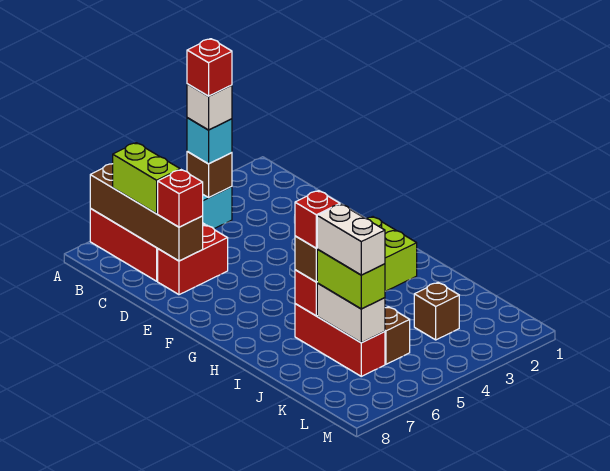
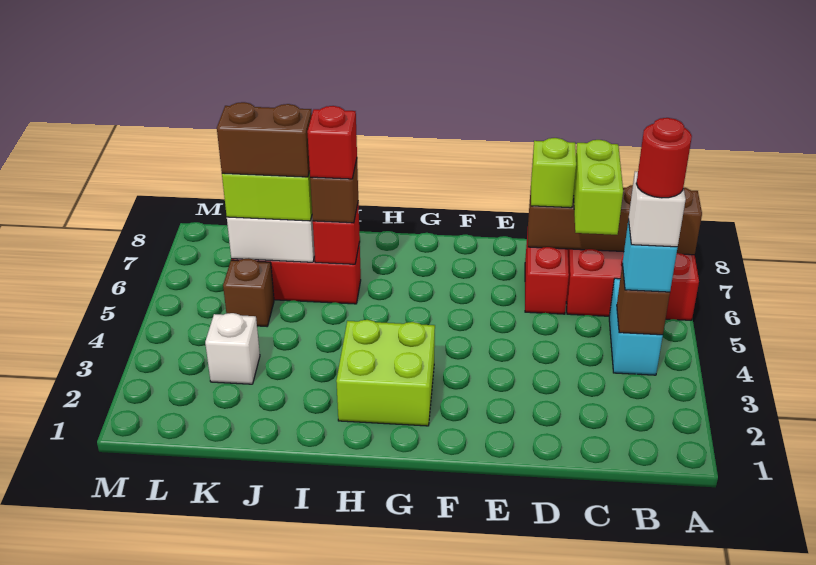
red brick B4 level 5 -> red round brick B4 level 5
lime brick B7:C7 level 3 -> lime brick C6:C7 level 3
red brick D7 level 3 -> lime brick D7 level 3
white brick J6:K6 level 4 -> brown brick J6:K6 level 4
brown brick K3 level 1 -> white brick K3 level 1

